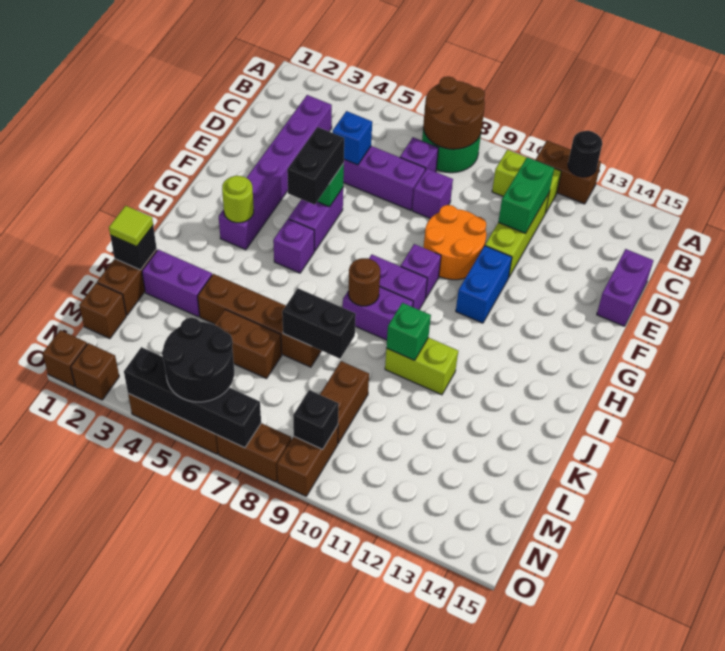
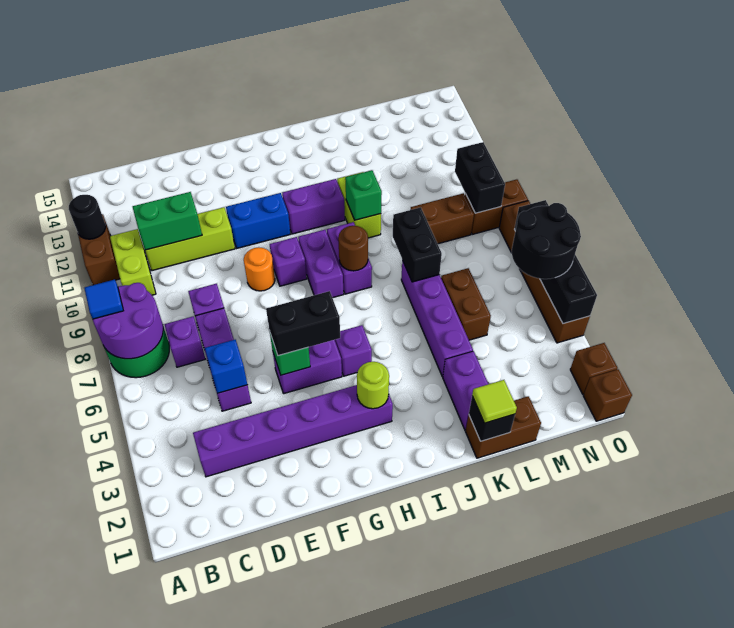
brown round brick A7:B8 level 2 -> purple round brick A7:B8 level 2
none -> blue tile A8 level 3
purple brick D15:E15 level 1 -> purple brick H11:I11 level 1
orange round brick E9:F10 level 1 -> orange round brick F9 level 1
brown brick K4:K7 level 1 -> purple brick K4:K7 level 1
brown brick M1 level 1 -> none
black brick N9 level 2 -> black brick N9:N10 level 2

